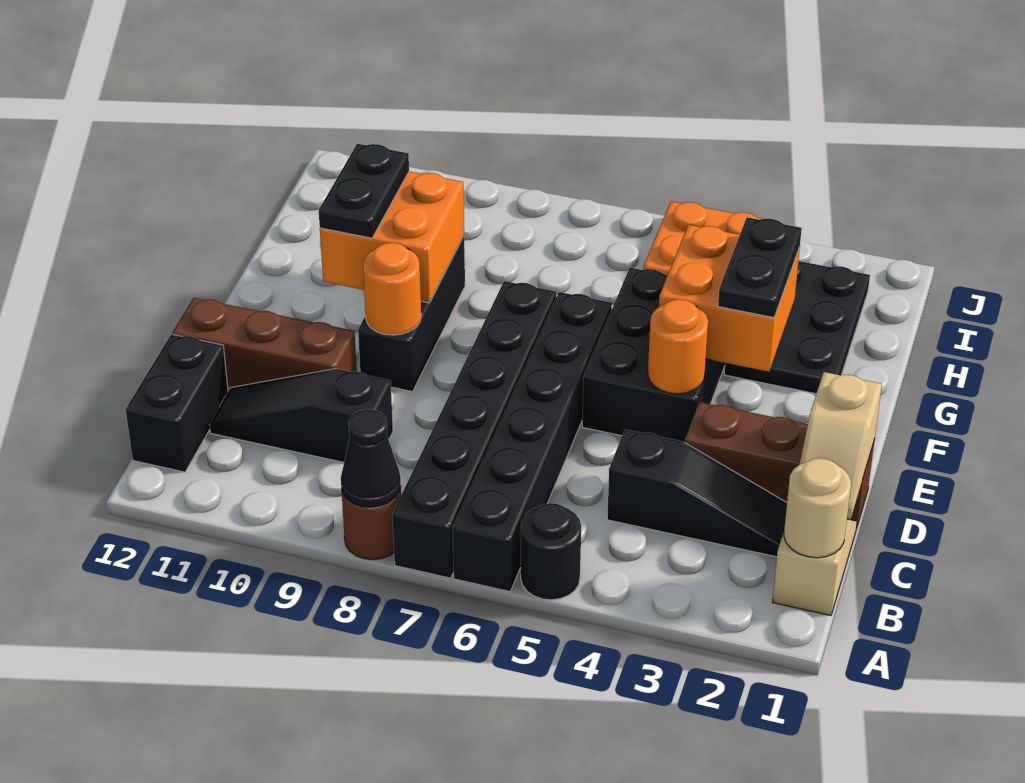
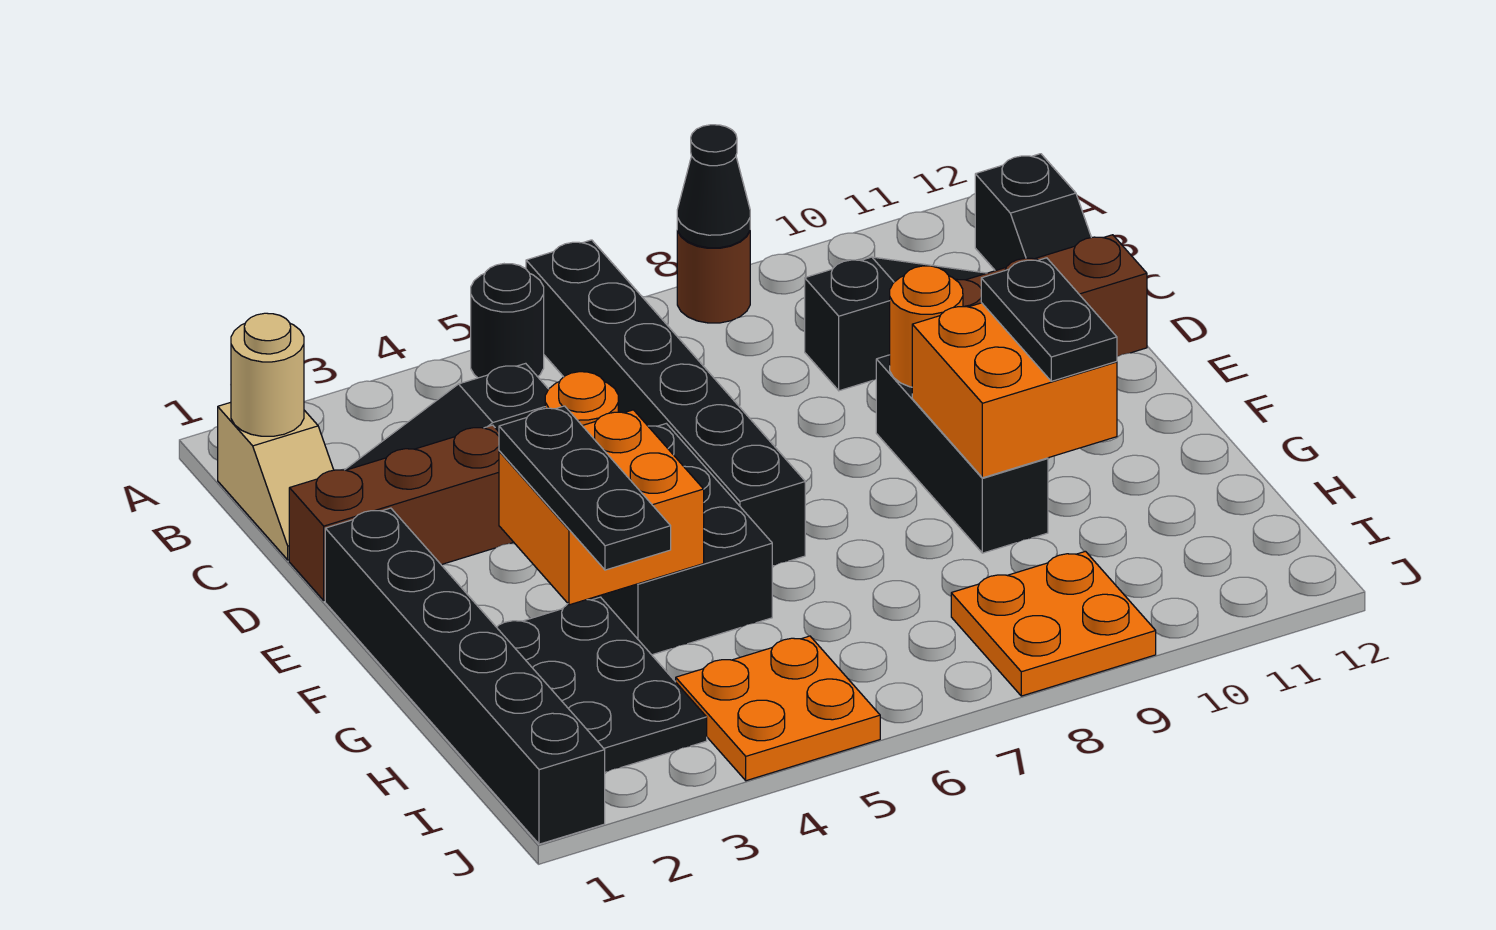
black brick A7:F7 level 1 -> black brick E1:J1 level 1
black brick B12:C12 level 1 -> black slope B12:C12 level 1 top B
tan slope C1:D1 level 2 top D -> none
black plate F3:G3 level 3 -> black plate F3:H3 level 3
none -> orange plate I8:J9 level 1

